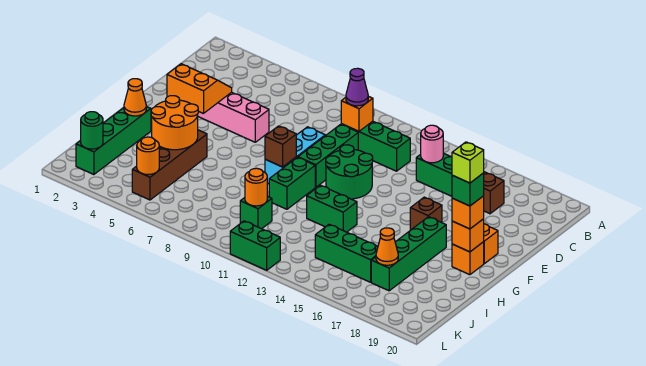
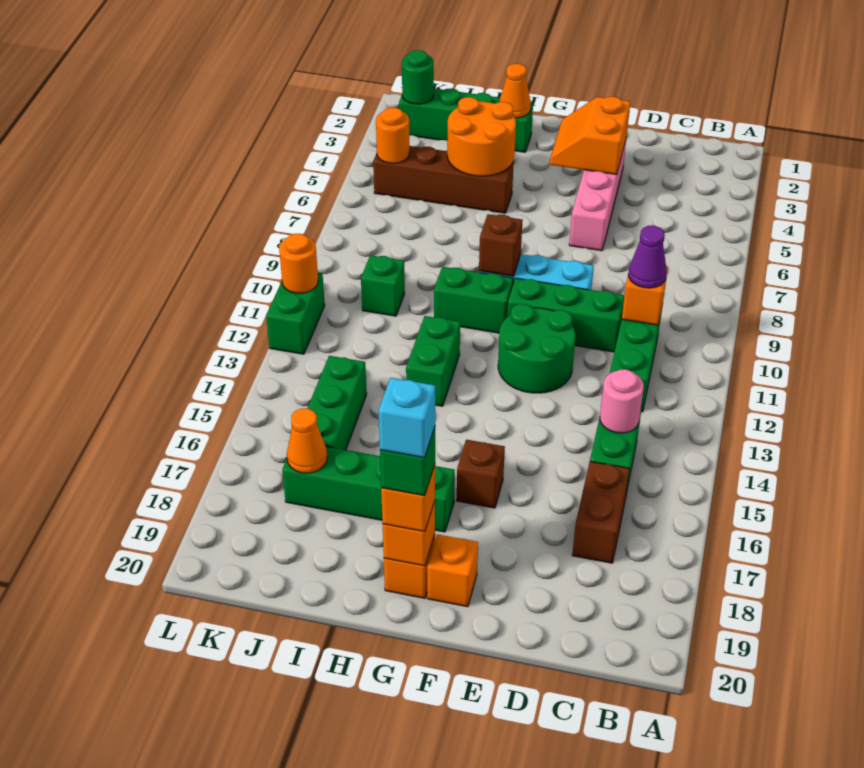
orange slope E3:F4 level 2 top F -> orange slope E3:F4 level 2 top E
lime brick G19 level 5 -> cyan brick G19 level 5
orange round brick J10 level 2 -> orange round brick L11 level 2

